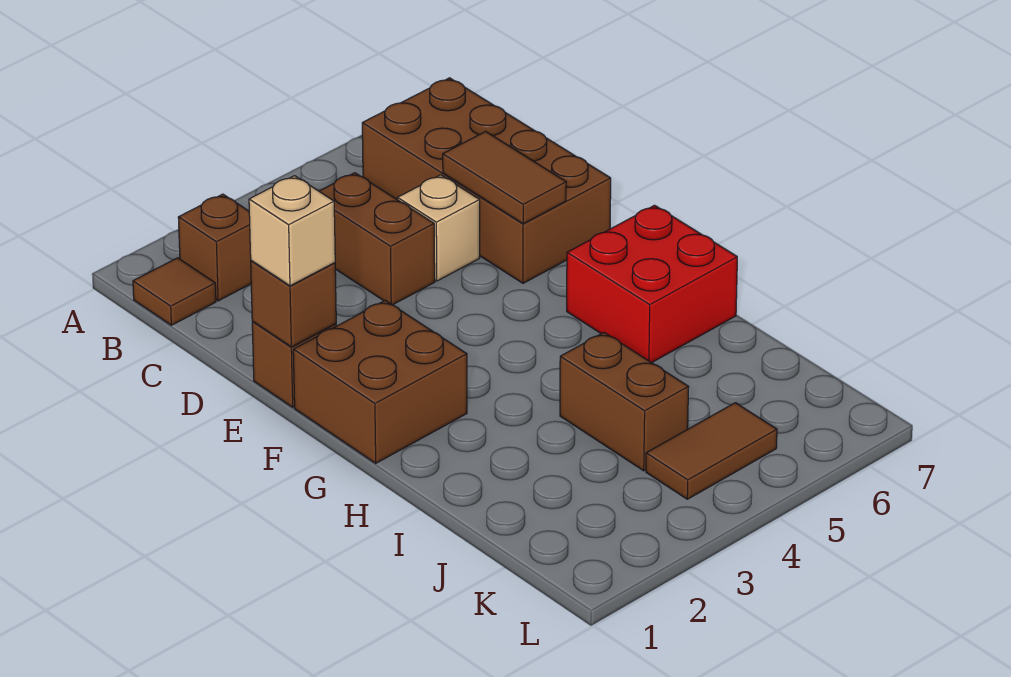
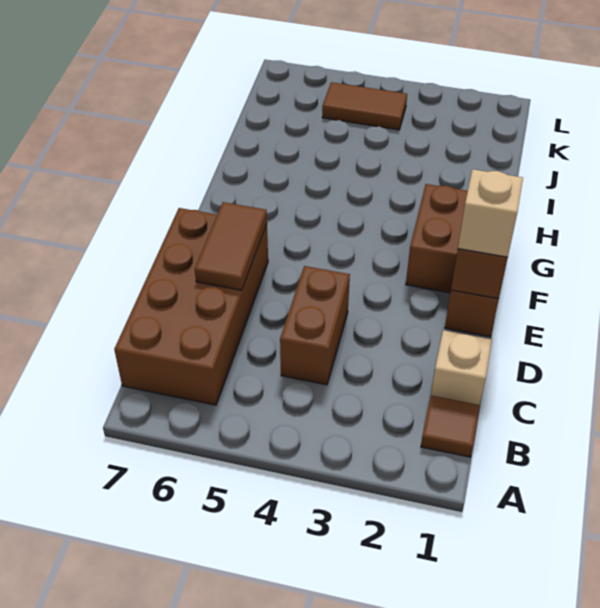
brown brick B2 level 1 -> none
tan brick D5 level 1 -> tan brick C1 level 1
red brick G6:H7 level 1 -> none
brown brick I4:J4 level 1 -> none

